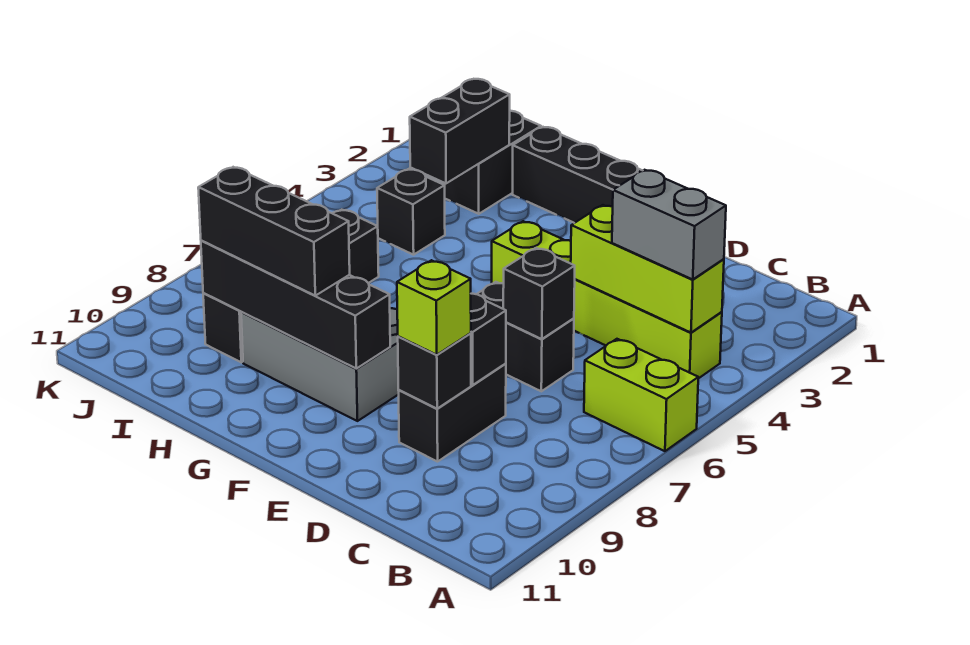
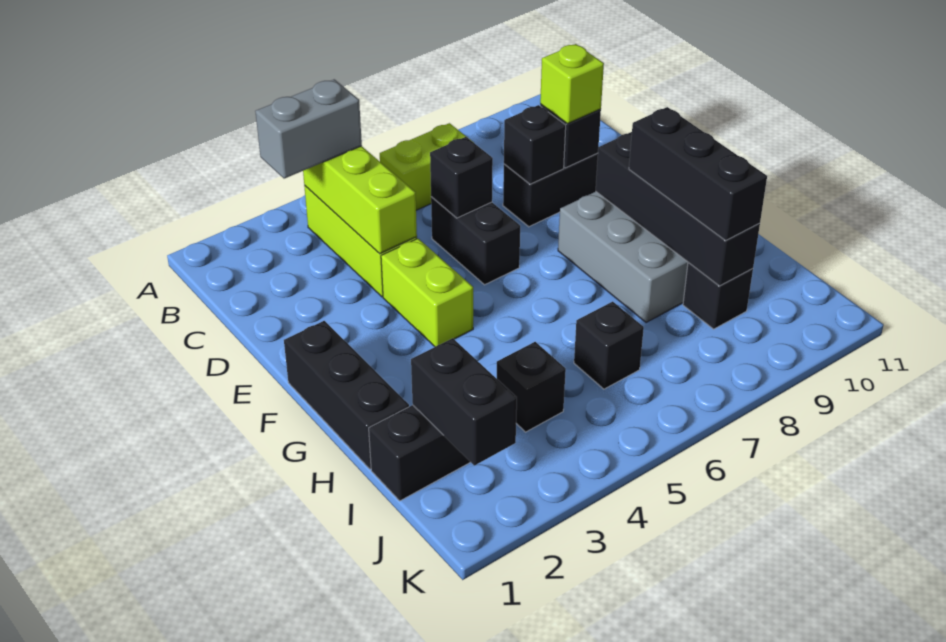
lime brick A6:B6 level 1 -> lime brick B6:B7 level 1
grey brick B4:C4 level 3 -> grey brick B3:B4 level 3
black brick I2:I3 level 2 -> black brick I2:J2 level 2

